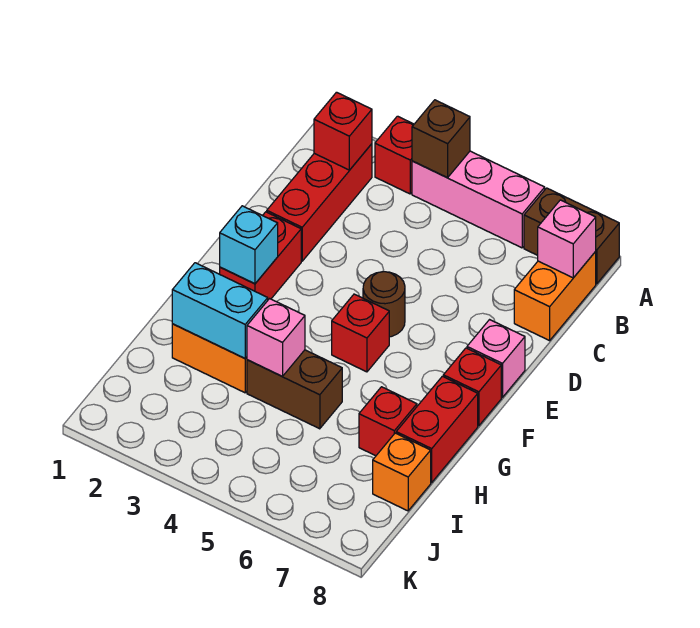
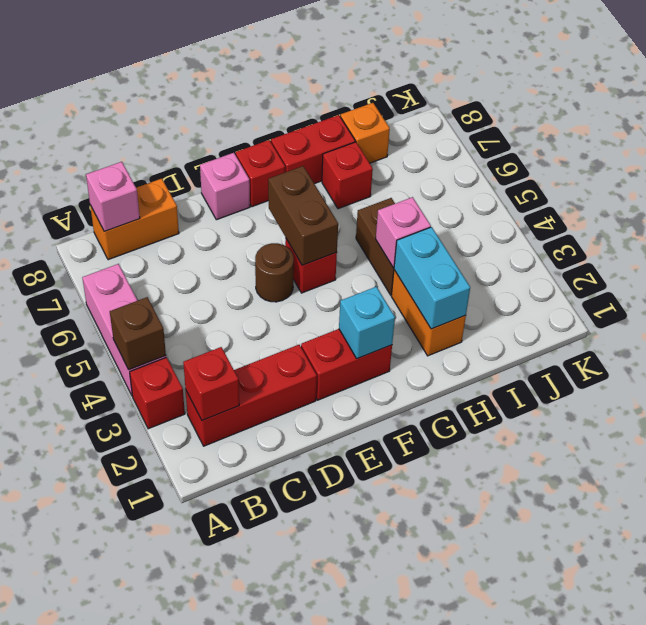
brown brick A7:A8 level 1 -> brown brick F5:F6 level 2

